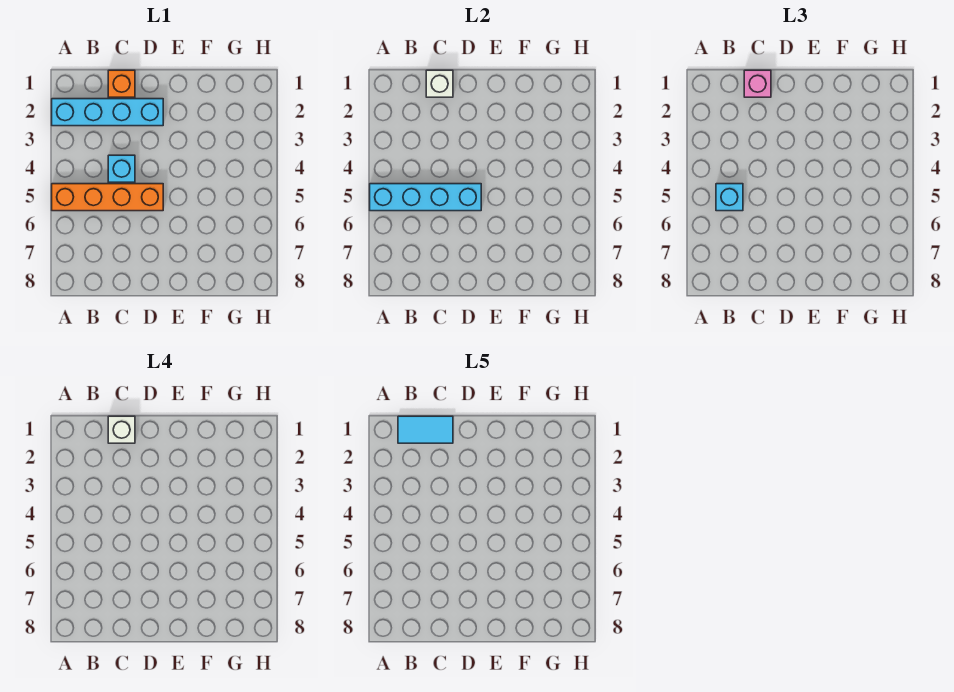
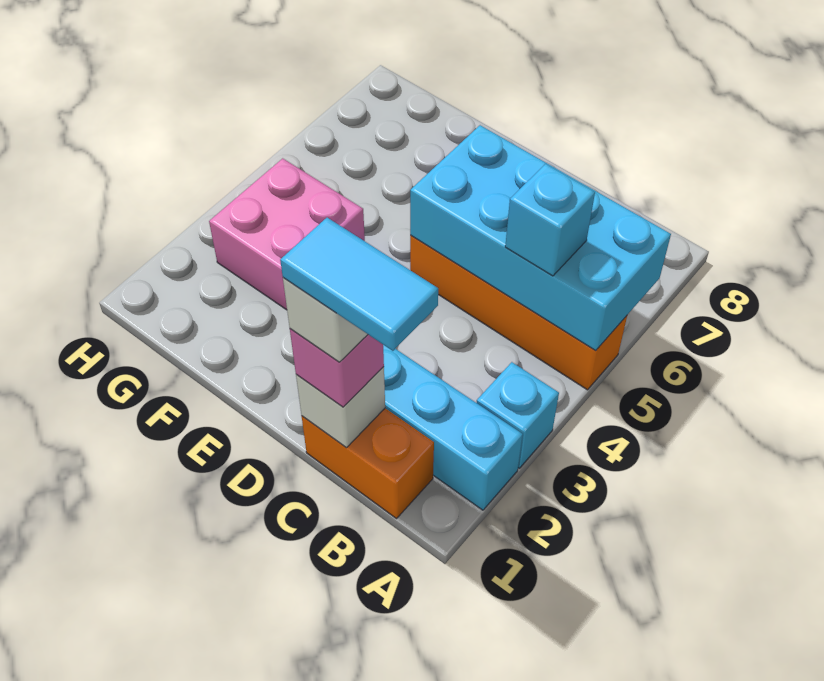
cyan brick A5:D5 level 2 -> cyan brick A5:D6 level 2
orange brick C1 level 1 -> orange brick B1:C1 level 1
cyan brick C4 level 1 -> cyan brick A3 level 1
none -> pink brick F3:G4 level 1

